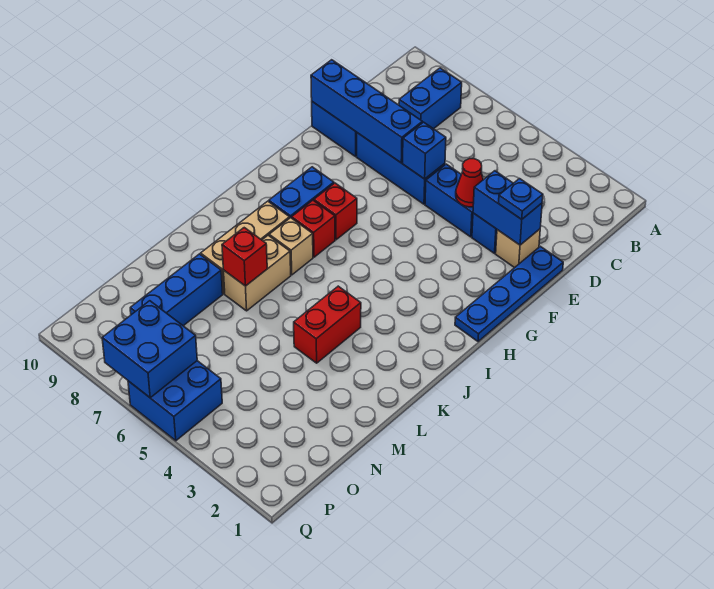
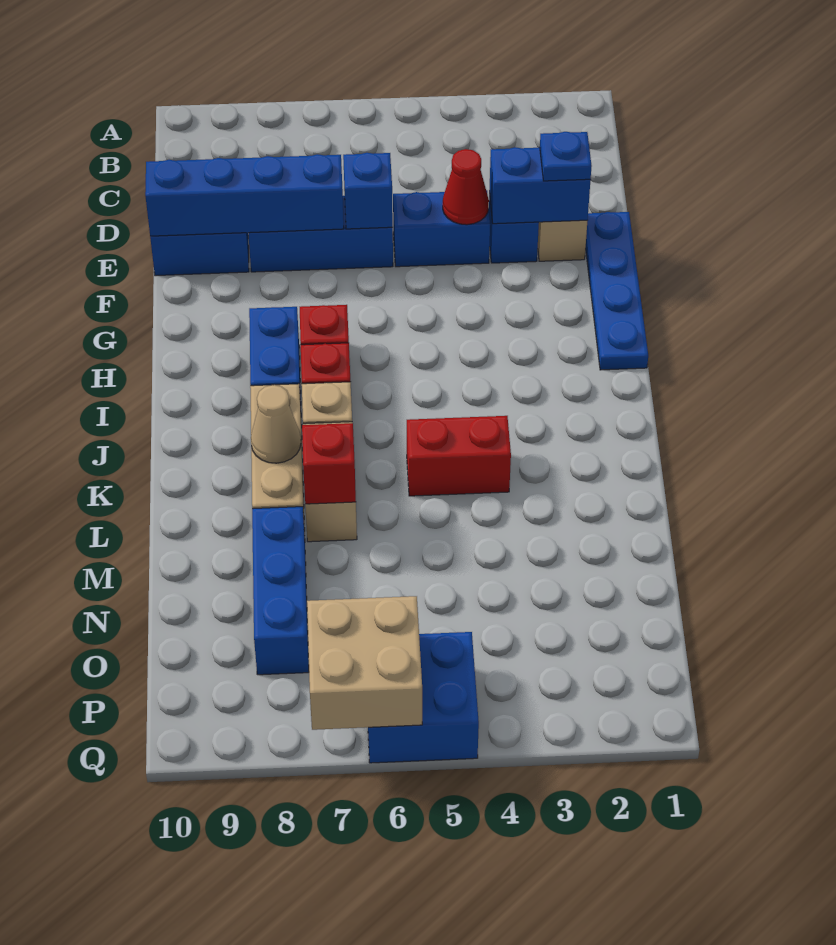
blue brick B8:C8 level 1 -> none
red brick K4:L4 level 1 -> red brick K4:K5 level 1
none -> tan cone K8 level 2
blue brick P6:Q7 level 2 -> tan brick P6:Q7 level 2

